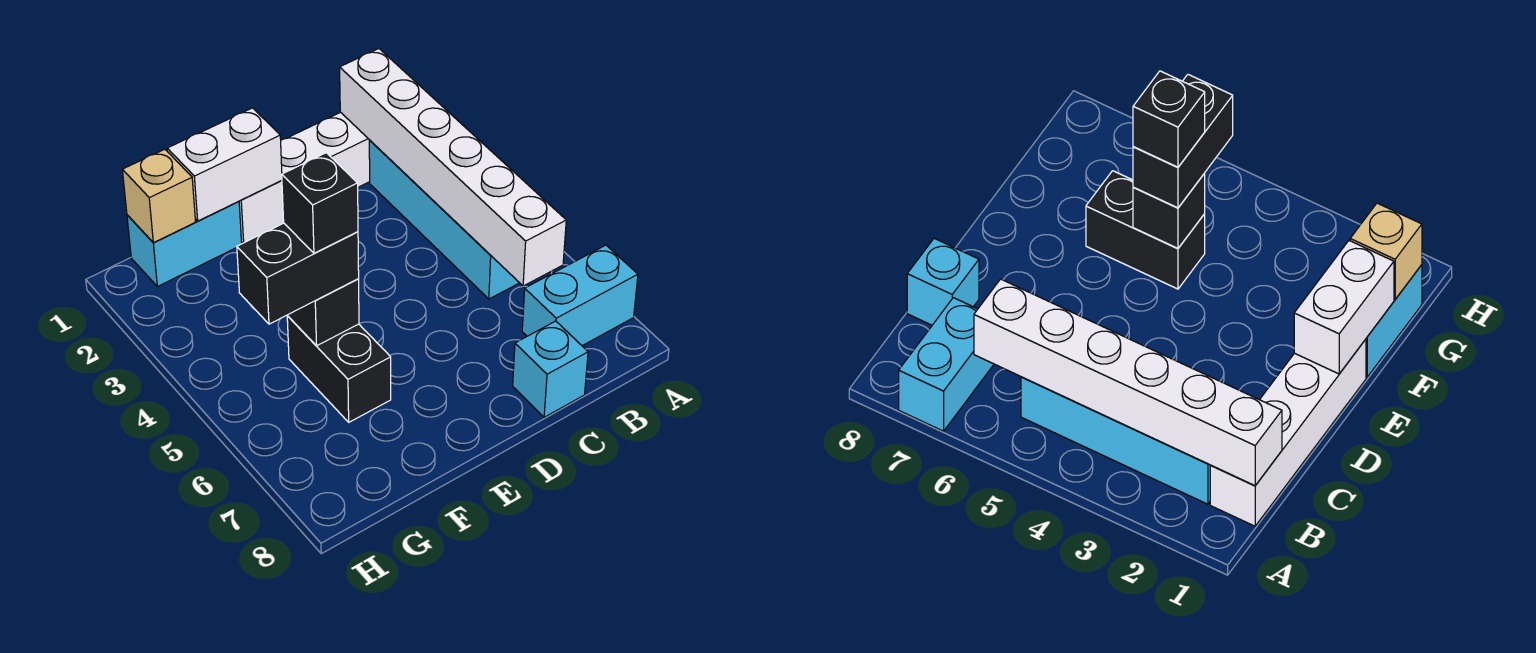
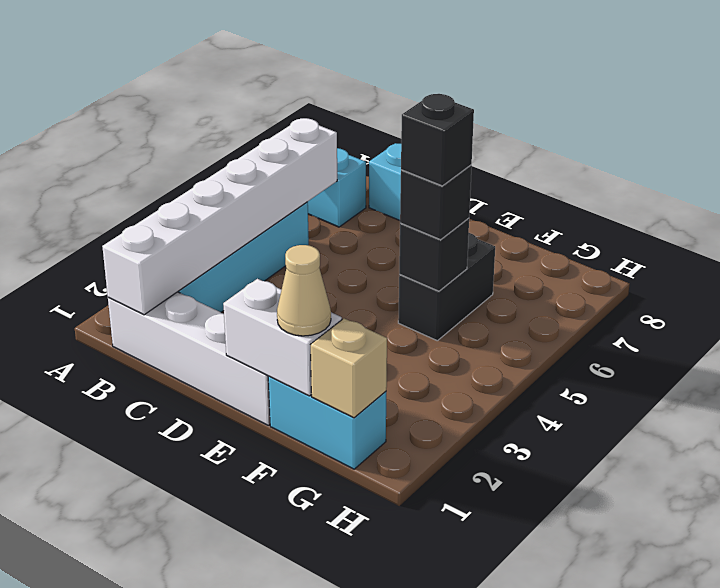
none -> tan cone F1 level 3
black brick F5:G5 level 3 -> black brick F5 level 3

